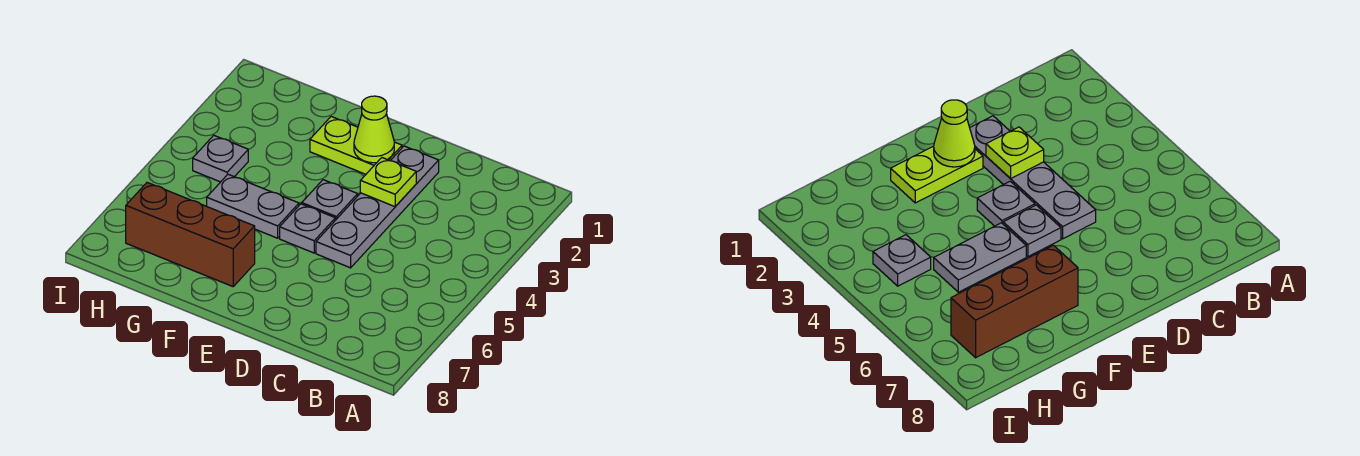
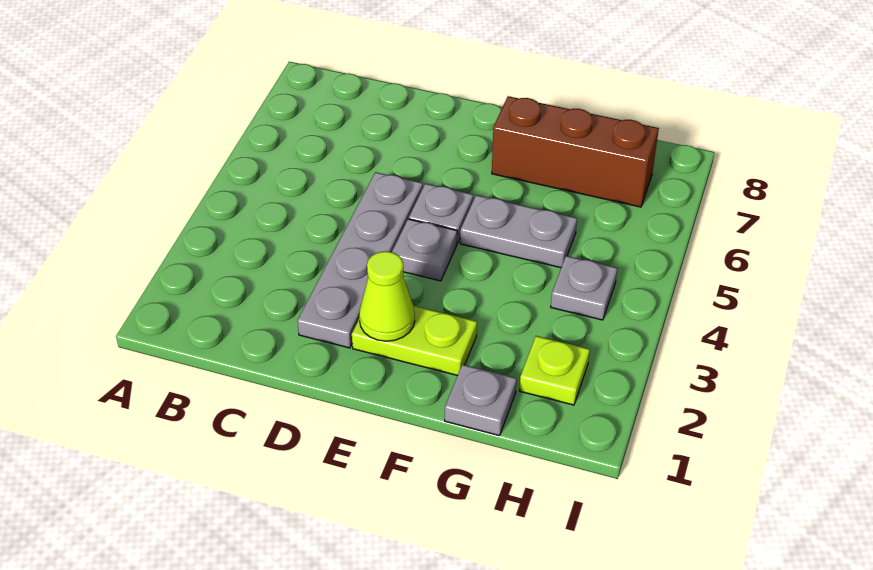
lime plate D3 level 2 -> lime plate H2 level 1
none -> grey plate G1 level 1

